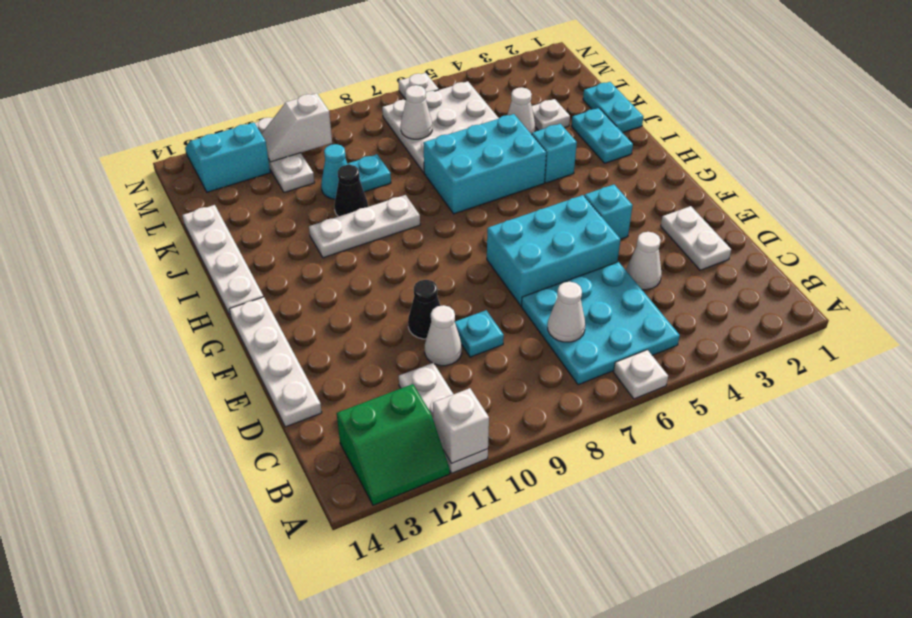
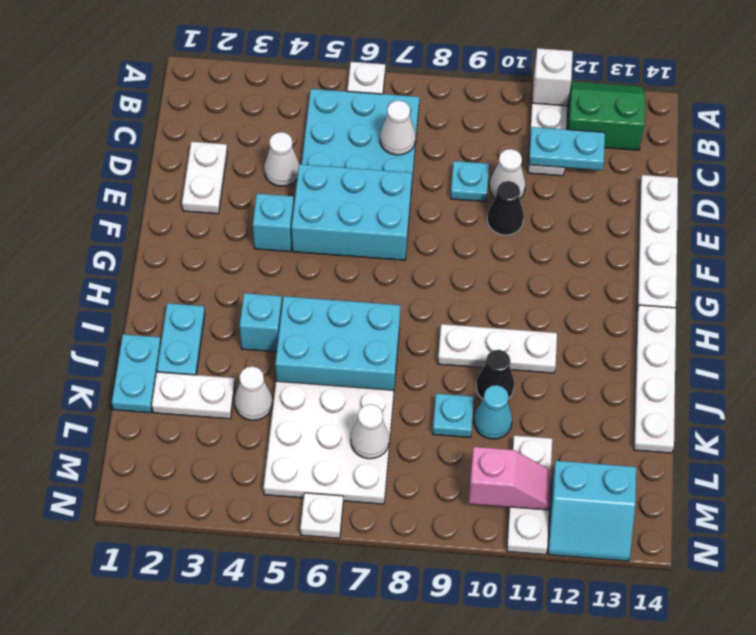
none -> cyan plate C11:C12 level 2
white plate K3 level 1 -> white plate K2:K3 level 1
white slope M10:M11 level 2 top 10 -> pink slope M10:M11 level 2 top 10

